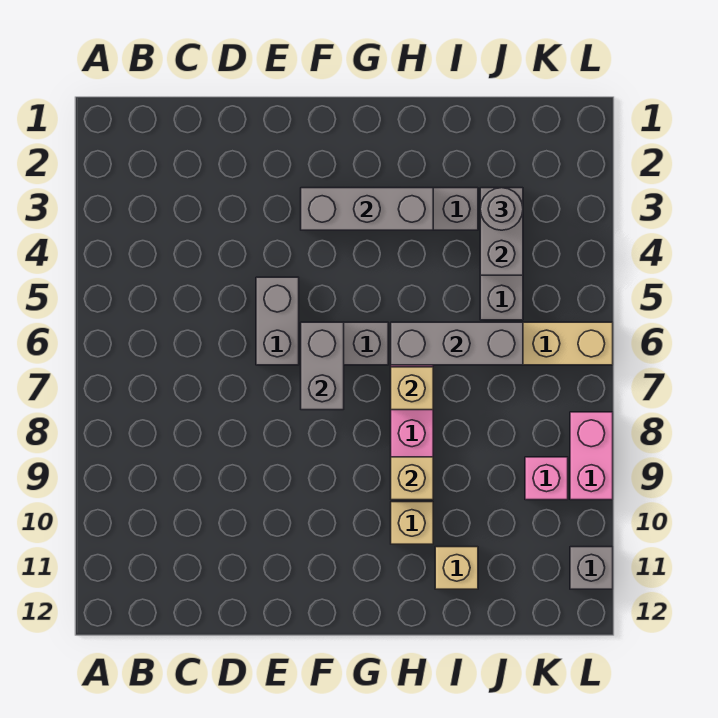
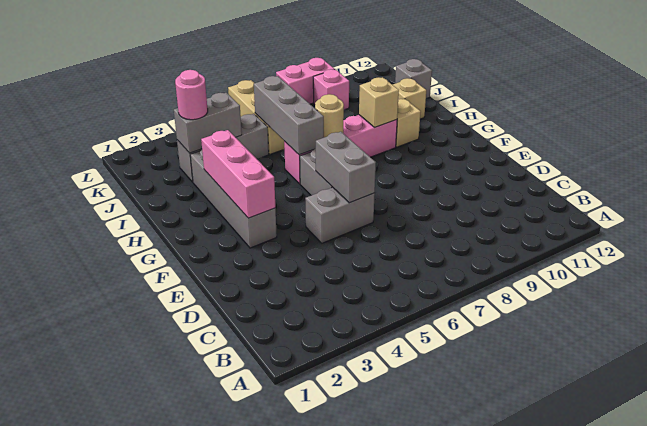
grey brick F3:H3 level 2 -> pink brick F3:H3 level 2
grey brick F6:F7 level 2 -> grey brick E6:F6 level 2
tan brick H7 level 2 -> tan round brick H7 level 2
grey round brick J3 level 3 -> pink round brick J3 level 3
grey brick L11 level 1 -> grey brick J12 level 1

